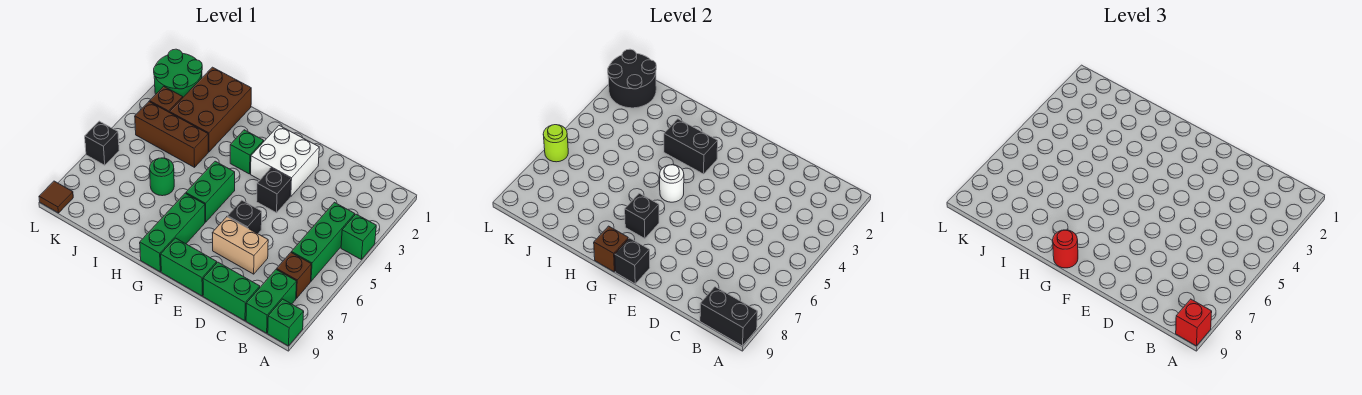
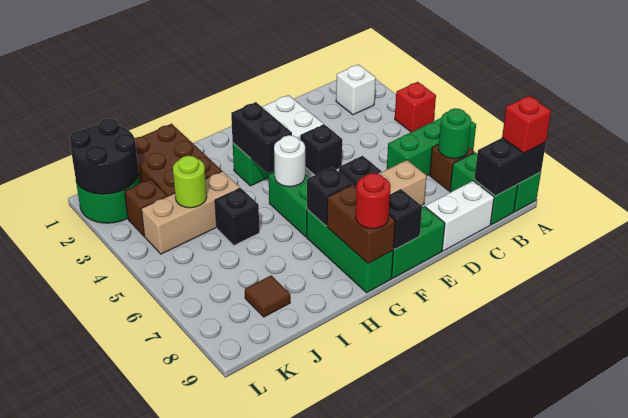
green brick A4 level 1 -> red brick A4 level 1
none -> white brick B2 level 1
green brick B4:B6 level 1 -> green brick A6:C6 level 1
green brick C9:D9 level 1 -> white brick C9:D9 level 1
black brick G3:H3 level 2 -> black brick G3:G4 level 2
brown brick G9 level 2 -> brown brick G8:G9 level 2
brown brick I4:K4 level 1 -> tan brick I4:K4 level 1
green round brick I6 level 1 -> green round brick B7 level 2
black brick L6 level 1 -> black brick I5 level 1
lime round brick L6 level 2 -> lime round brick J4 level 2
brown tile L9 level 1 -> brown tile J8 level 1

